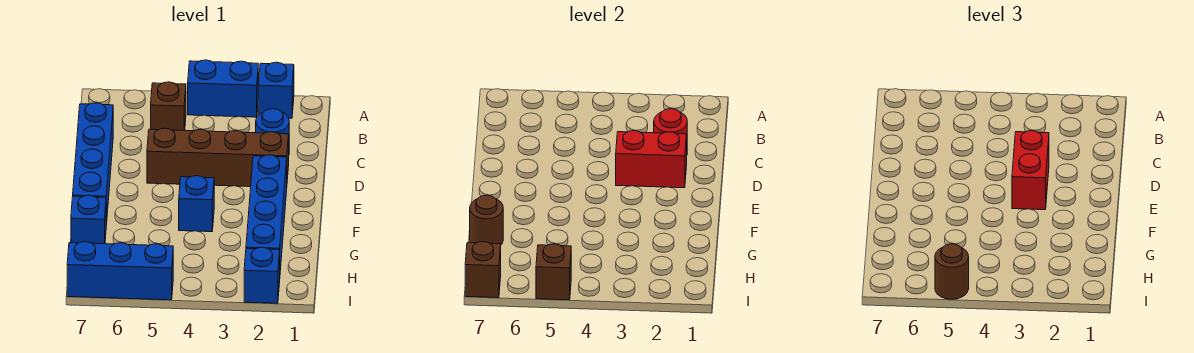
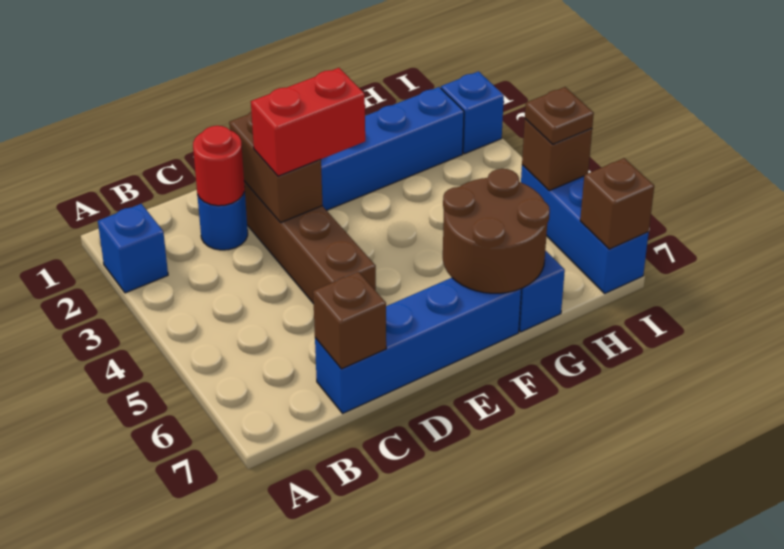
blue brick A3:A4 level 1 -> none
brown brick B5 level 1 -> brown brick C7 level 2
red brick D2:D3 level 2 -> brown brick D2:D3 level 2
blue brick F4 level 1 -> none
brown round brick G7 level 2 -> brown round brick F6:G7 level 2
brown round brick I5 level 3 -> brown plate I5 level 3

